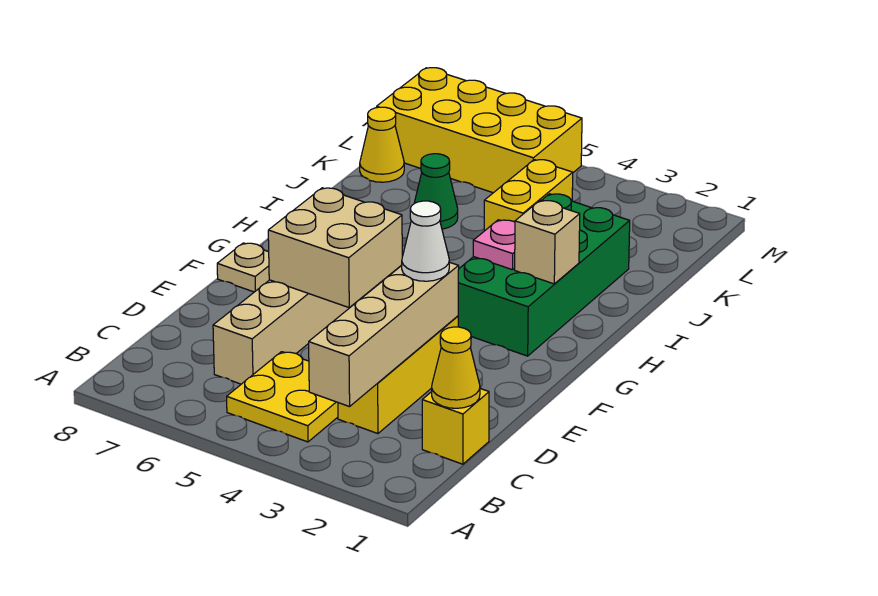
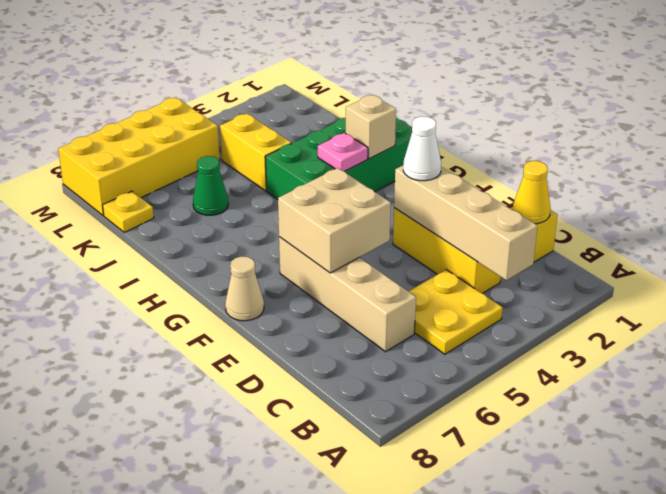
tan plate F8 level 1 -> tan cone F8 level 1
green brick G2:J3 level 1 -> green brick H1:I4 level 1
yellow cone K8 level 1 -> yellow plate K8 level 1

